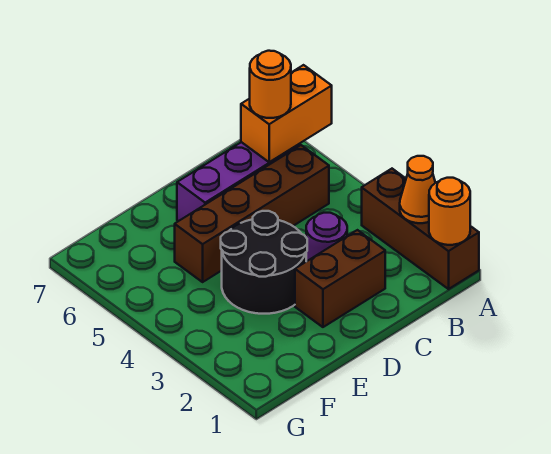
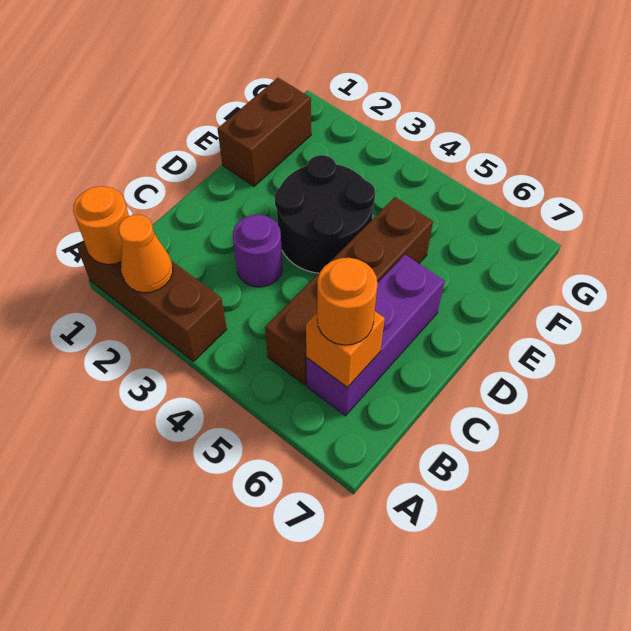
orange brick A6:B6 level 2 -> orange brick B6 level 2
brown brick C2:D2 level 1 -> brown brick E1:F1 level 1

